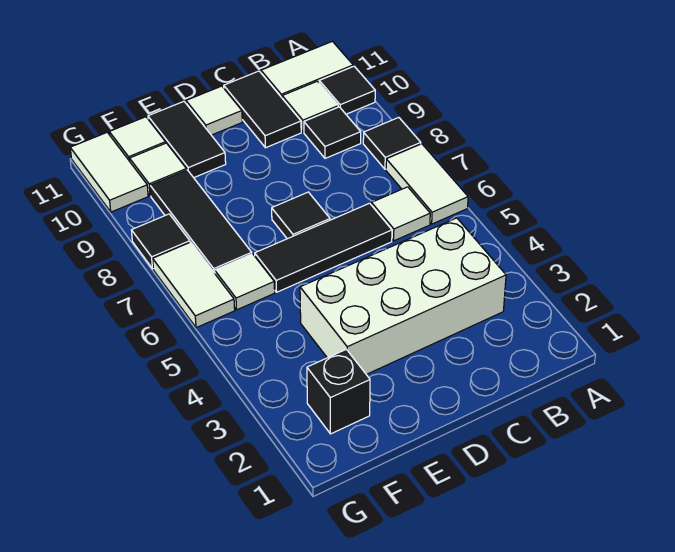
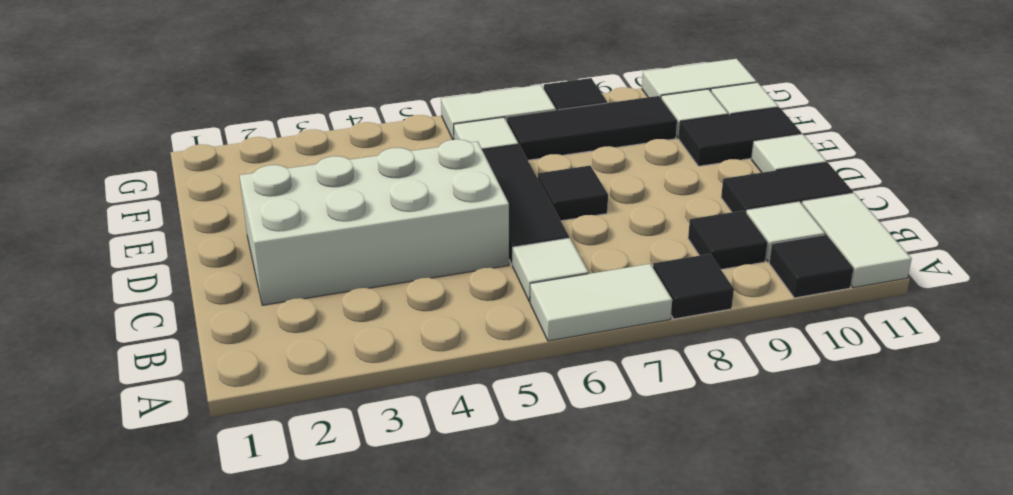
white brick B3:E4 level 1 -> white brick C2:D5 level 1
black brick F2 level 1 -> none

